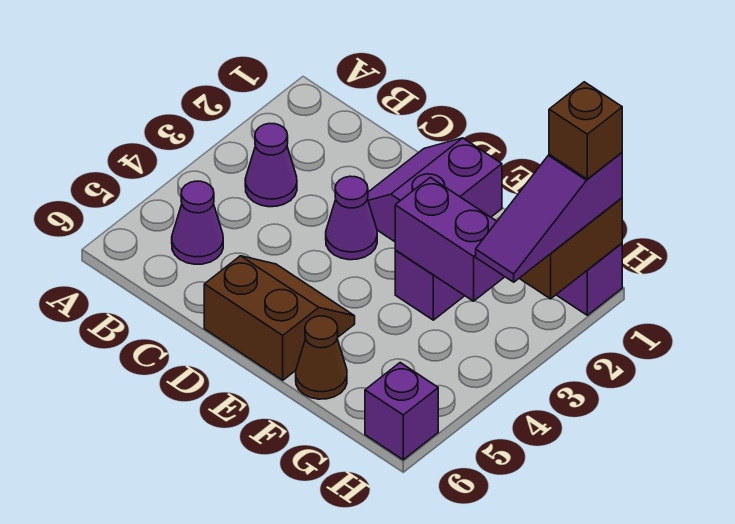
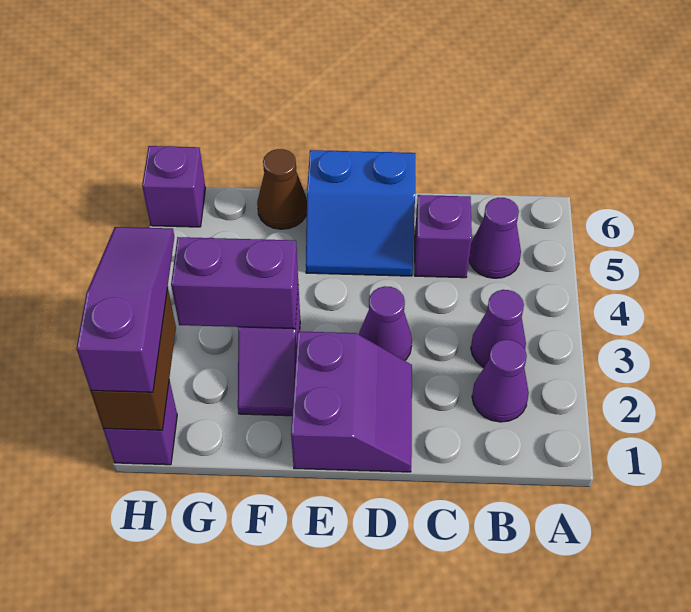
none -> purple cone B2 level 1
none -> purple brick C5 level 1
brown slope D5:E6 level 1 top 6 -> blue slope D5:E6 level 1 top 6
brown brick H1 level 4 -> none

